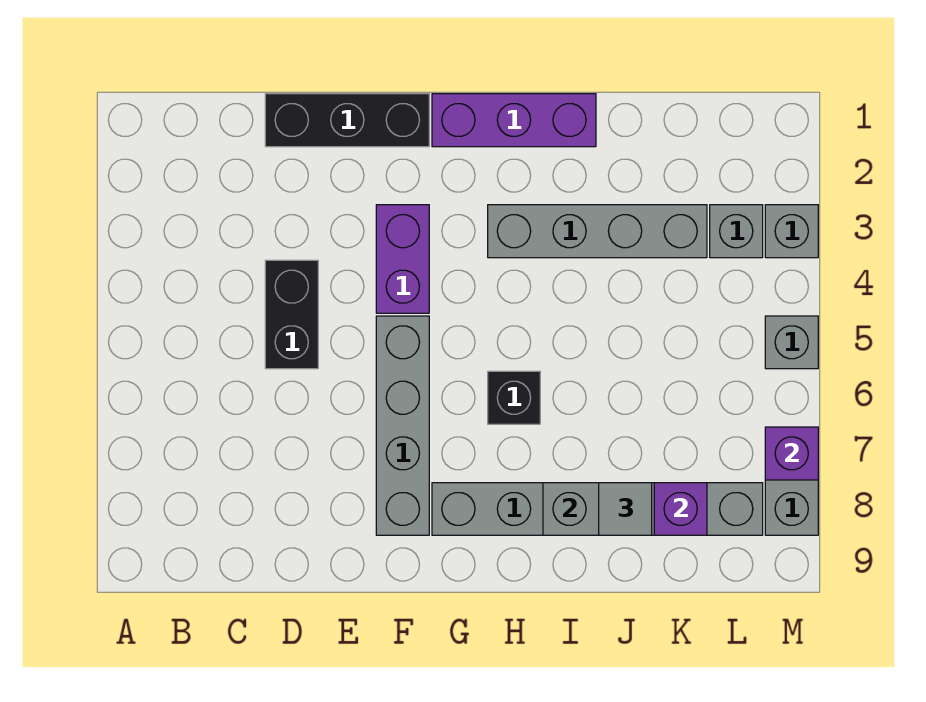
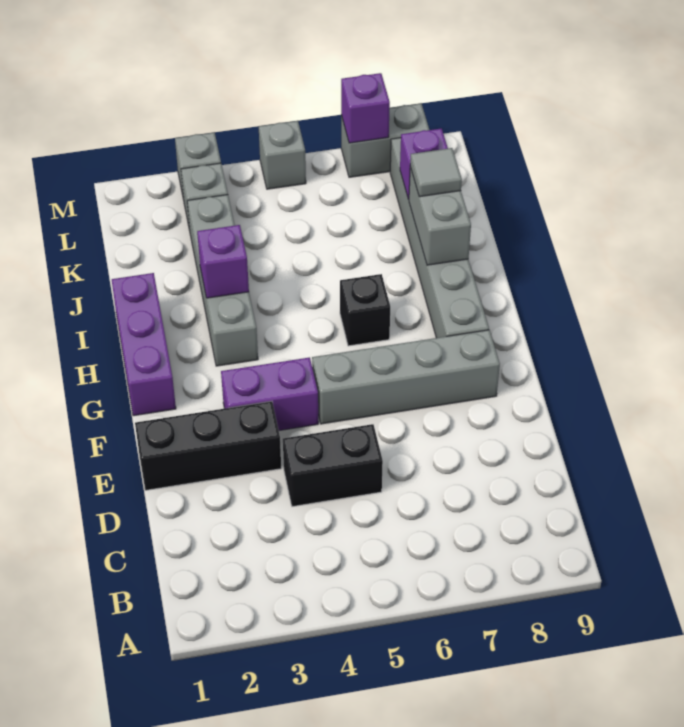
black brick D1:F1 level 1 -> black brick E1:E3 level 1
none -> purple brick I3 level 2

